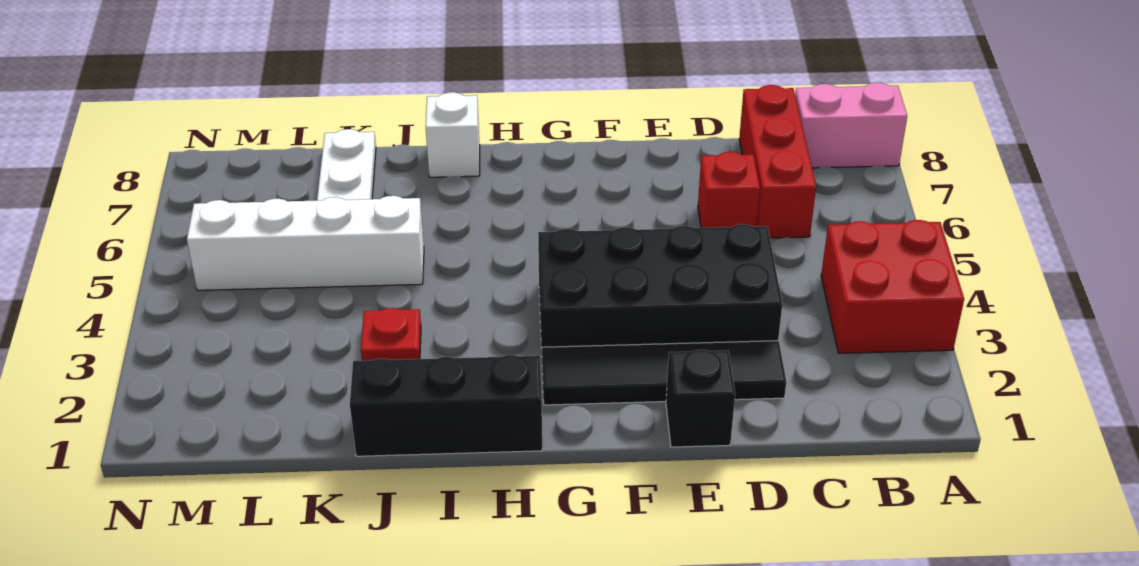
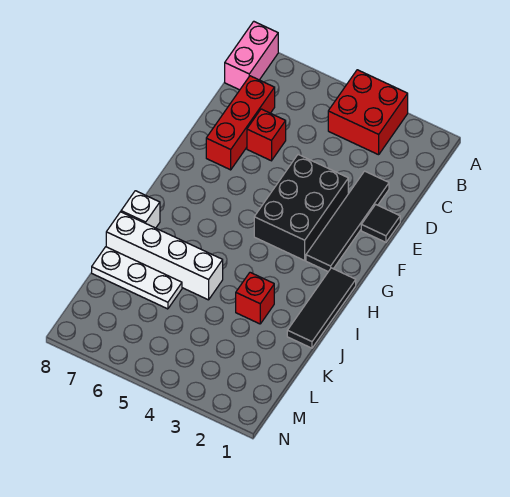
red brick C6:C8 level 1 -> red brick C7:E7 level 1
black brick D3:G4 level 1 -> black brick E3:G4 level 1
black brick E1 level 1 -> black tile E1 level 1
black brick H1:J1 level 1 -> black tile H1:J1 level 1
red plate J3 level 1 -> red brick J3 level 1
white brick J5:M5 level 1 -> white brick J5:J8 level 1

